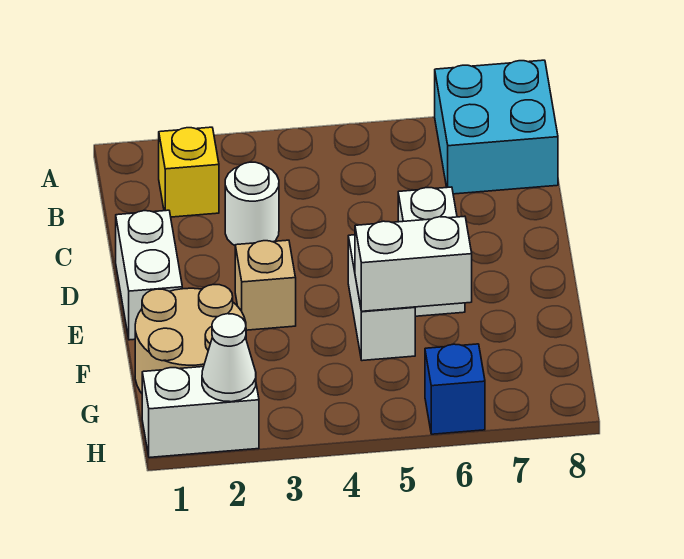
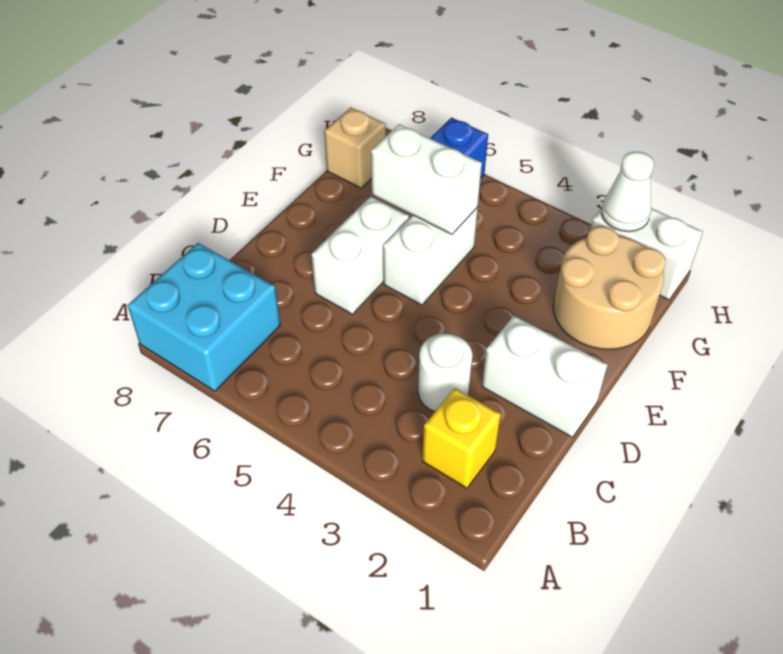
white brick D1:E1 level 1 -> white brick D1:D2 level 1
tan brick E3 level 1 -> tan brick G8 level 1

